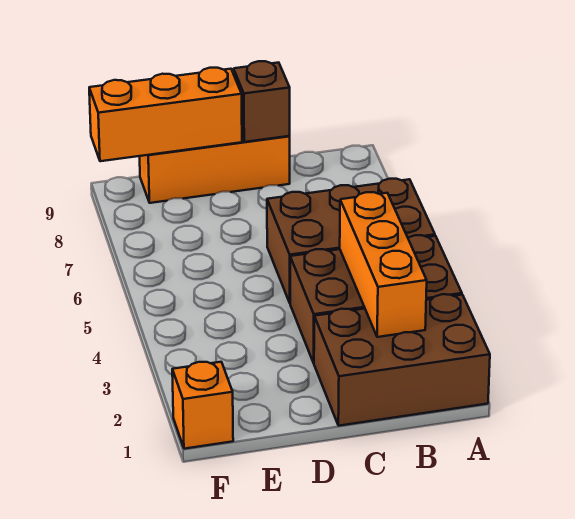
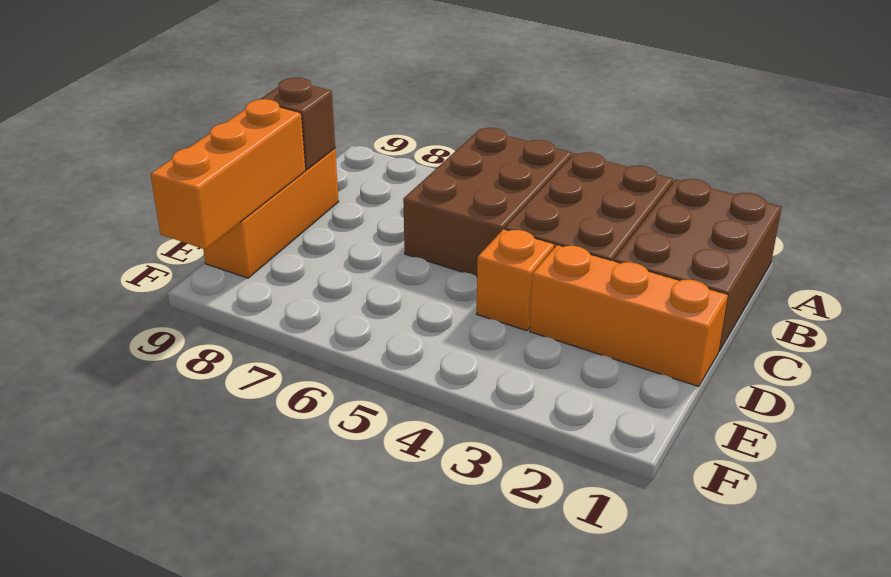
orange brick B2:B4 level 2 -> orange brick D1:D3 level 1
orange brick F1 level 1 -> orange brick D4 level 1

